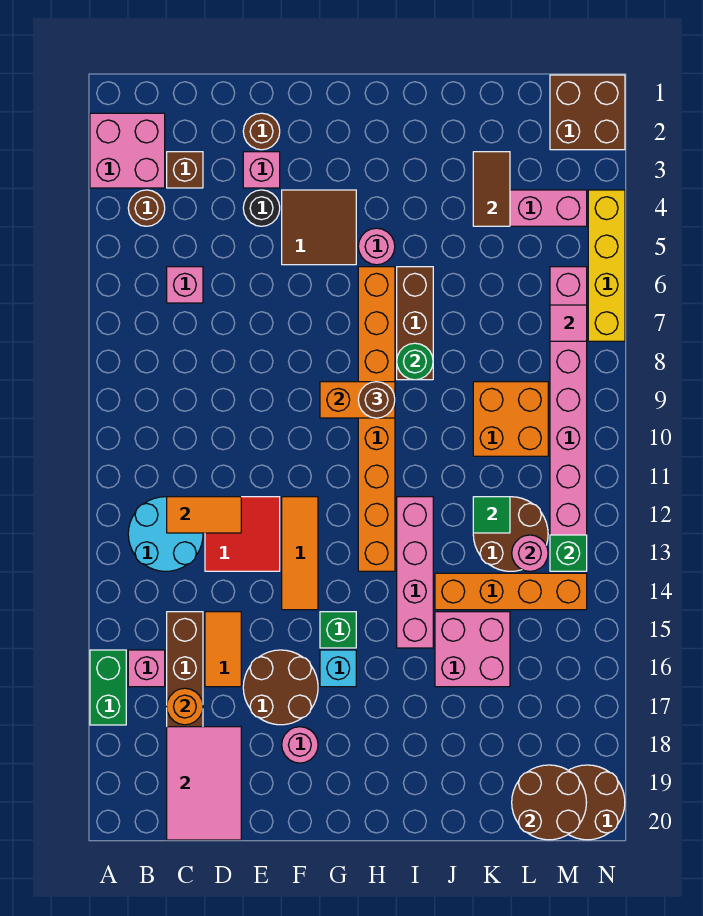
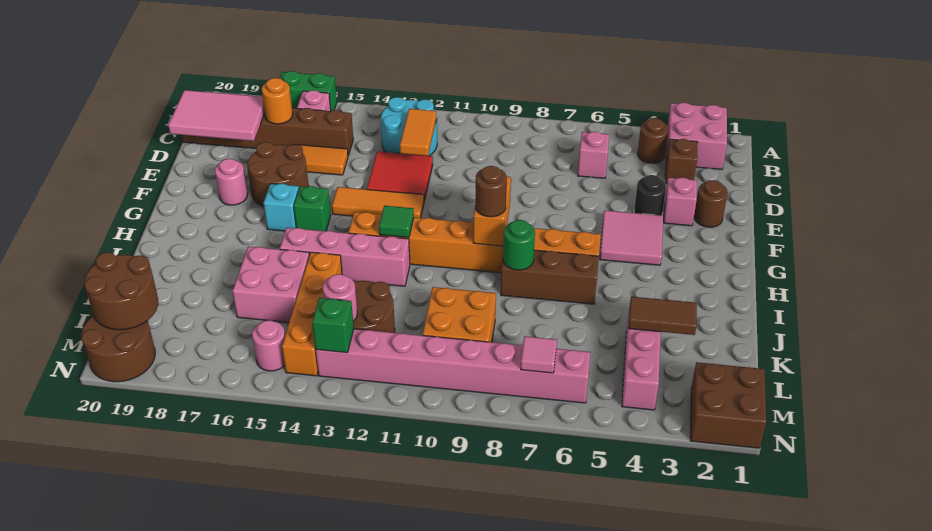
brown tile F4:G5 level 1 -> pink tile F4:G5 level 1
pink round brick H5 level 1 -> pink round brick M15 level 1
green tile K12 level 2 -> green tile H12 level 2
yellow brick N4:N7 level 1 -> none

